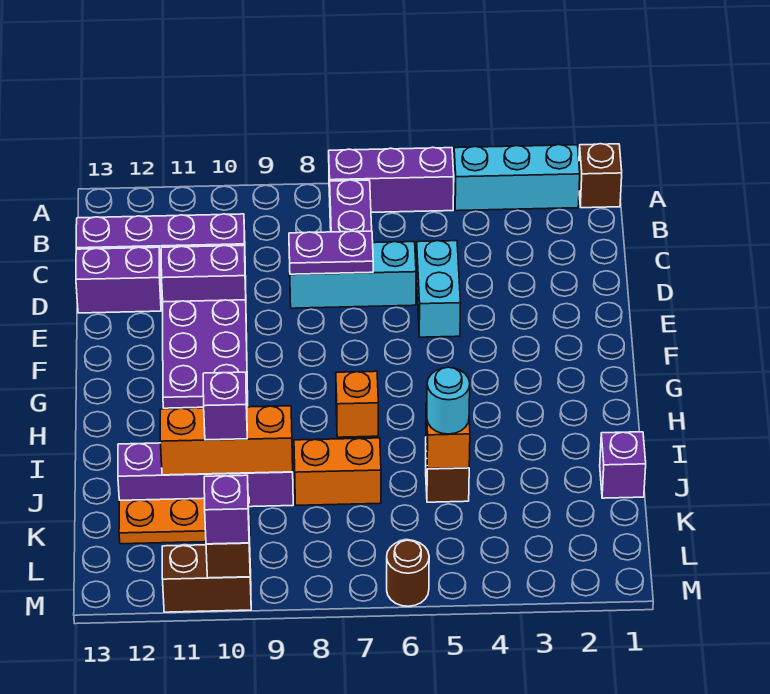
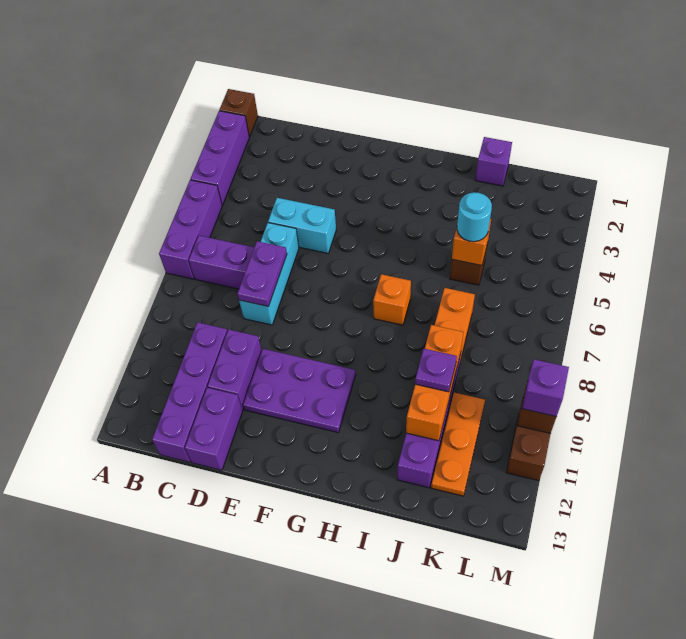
cyan brick A2:A4 level 1 -> purple brick A2:A4 level 1
purple brick J10 level 3 -> purple plate J10 level 3
brown round brick M6 level 1 -> none

